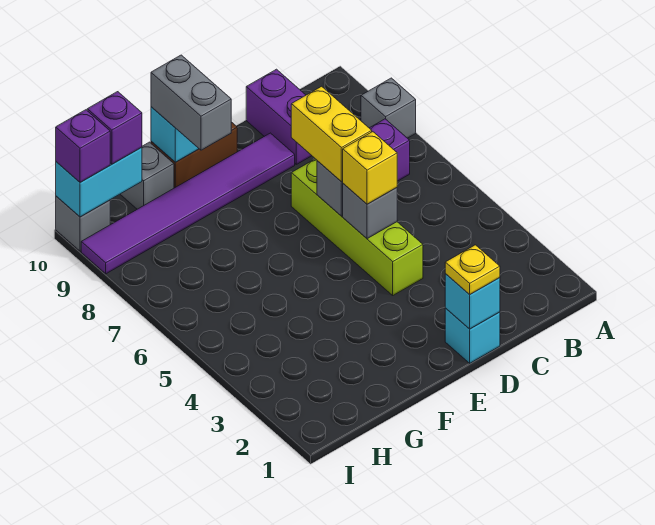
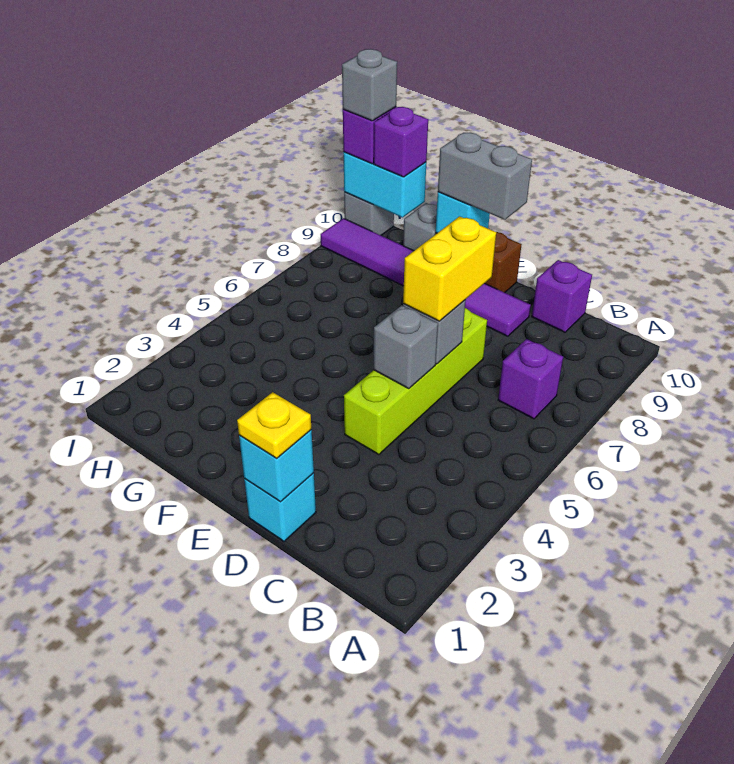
grey brick A8 level 1 -> grey brick I10 level 4
purple brick C9:C10 level 1 -> purple brick C10 level 1
yellow brick D5 level 3 -> none
grey brick F9:F10 level 3 -> grey brick E10:F10 level 3

